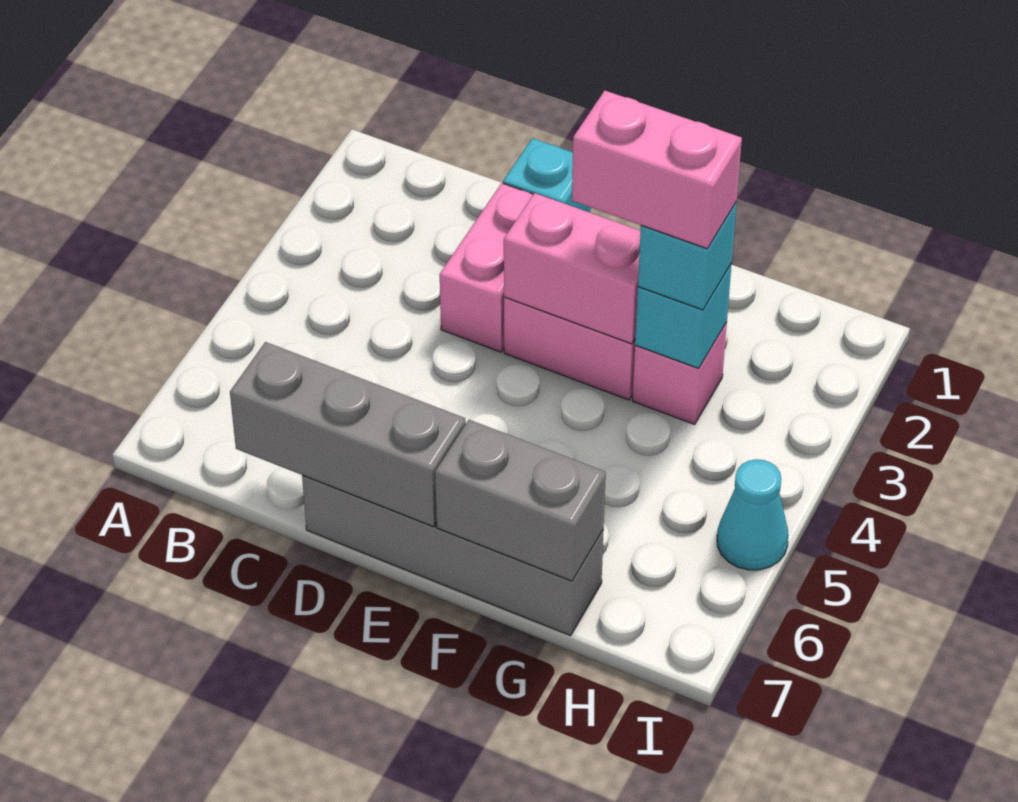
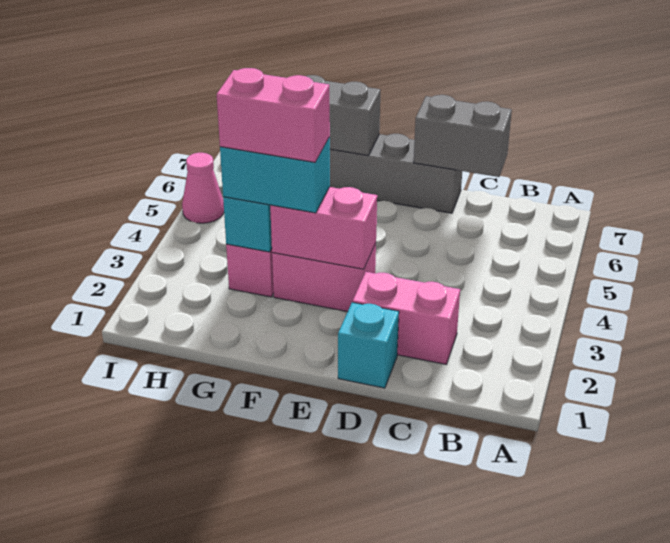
grey brick C7:E7 level 2 -> grey brick C7:D7 level 2
pink brick D2:D3 level 1 -> pink brick C2:D2 level 1
cyan brick G3 level 3 -> cyan brick F3:G3 level 3
cyan cone I5 level 1 -> pink cone I5 level 1

